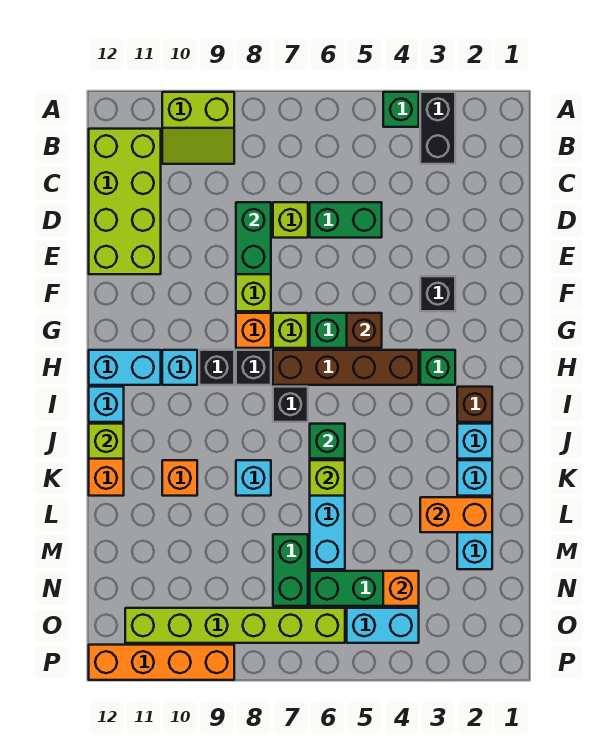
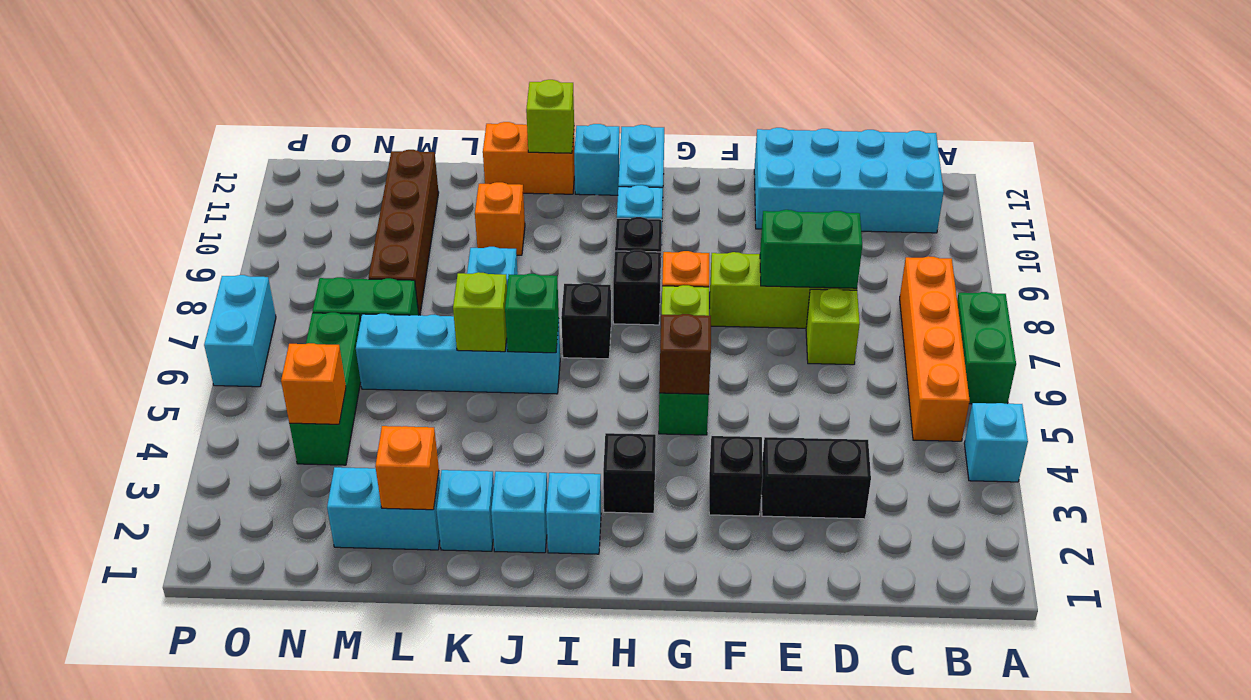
black brick A3:B3 level 1 -> black brick D3:E3 level 1
green brick A4 level 1 -> cyan brick A4 level 1
lime slope A9:B10 level 1 top A -> none
lime brick B11:E12 level 1 -> cyan brick B11:E12 level 1
green brick D5:D6 level 1 -> green brick A6:A7 level 1
green brick H3 level 1 -> black brick H3 level 1
brown brick H4:H7 level 1 -> brown brick M8:M11 level 1
brown brick I2 level 1 -> cyan brick I2 level 1
orange brick L2:L3 level 2 -> orange brick L2 level 2
cyan brick O4:O5 level 1 -> cyan brick P6:P7 level 1
lime brick O6:O11 level 1 -> none
orange brick P9:P12 level 1 -> orange brick B5:B8 level 1

